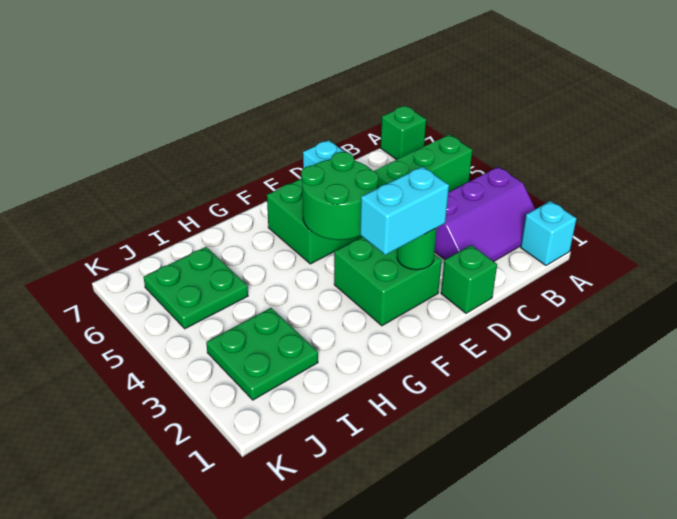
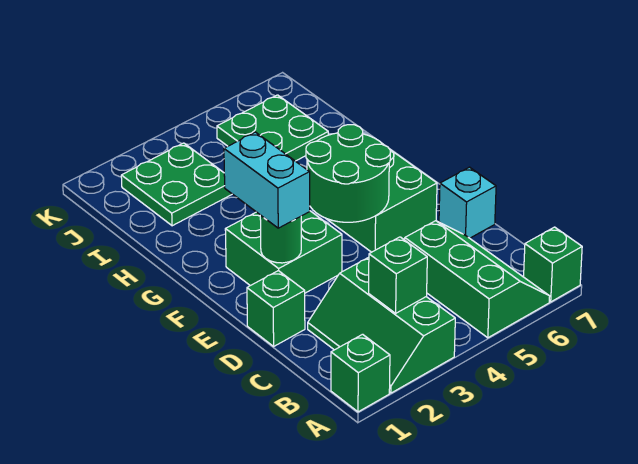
cyan brick A1 level 1 -> green brick A1 level 1
purple slope A2:C3 level 1 top 3 -> green slope A2:C3 level 1 top 3
none -> green brick B3 level 2

